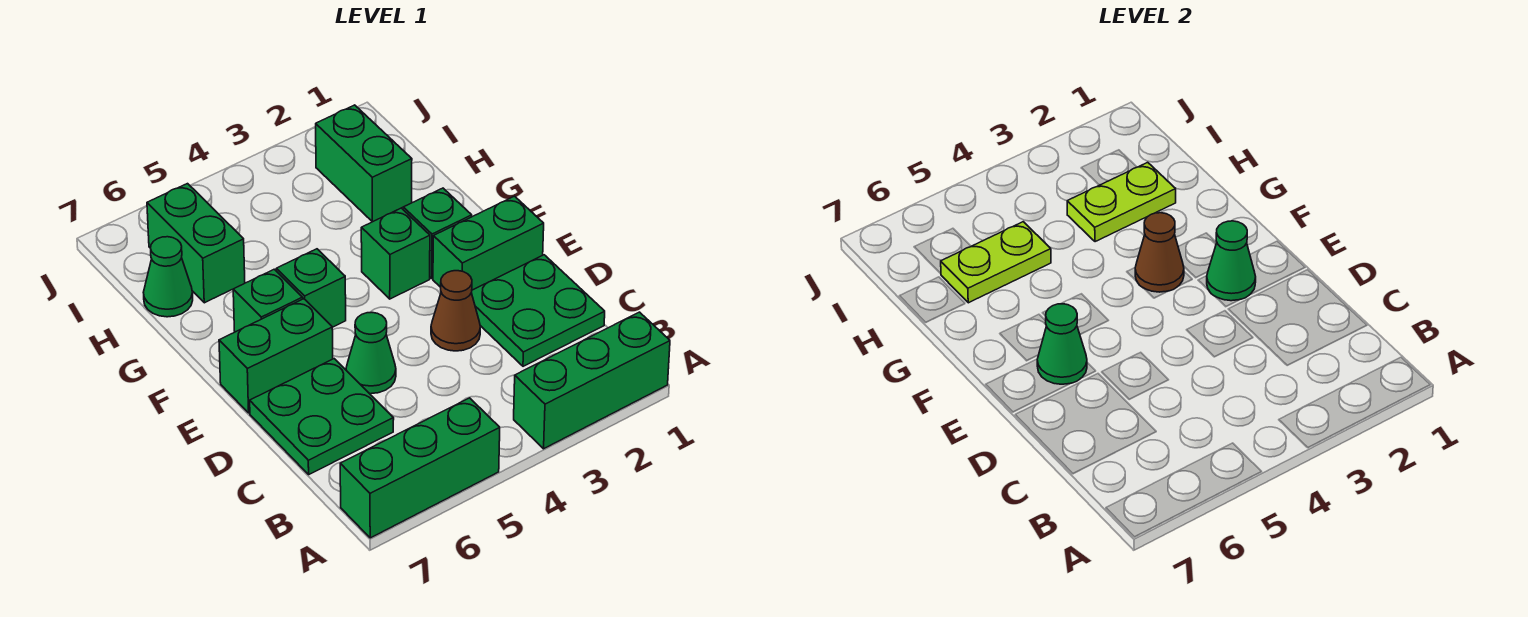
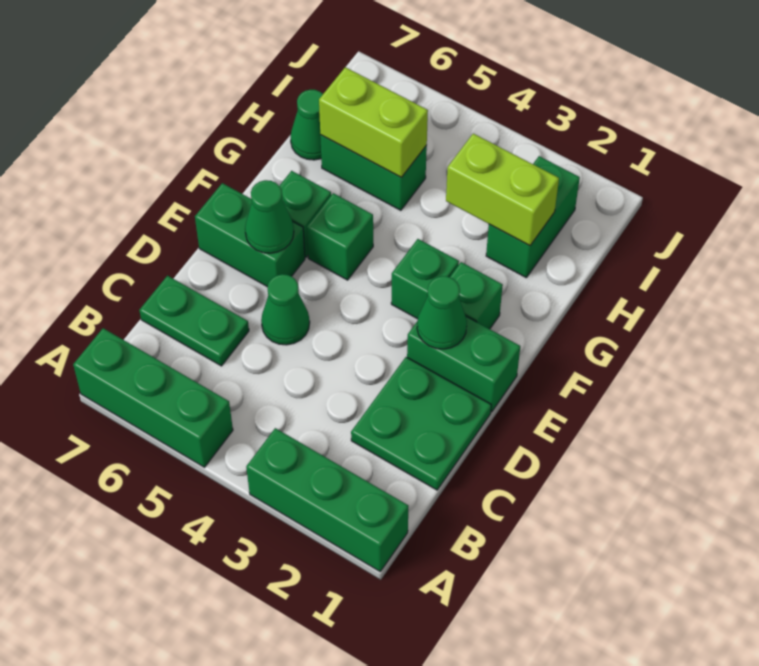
green plate C6:D7 level 1 -> green plate C6:C7 level 1
brown cone D3 level 1 -> none
brown cone F3 level 2 -> none
lime plate H2:H3 level 2 -> lime brick H2:H3 level 2
lime plate H5:H6 level 2 -> lime brick H5:H6 level 2
green brick H6:I6 level 1 -> green brick H5:H6 level 1

